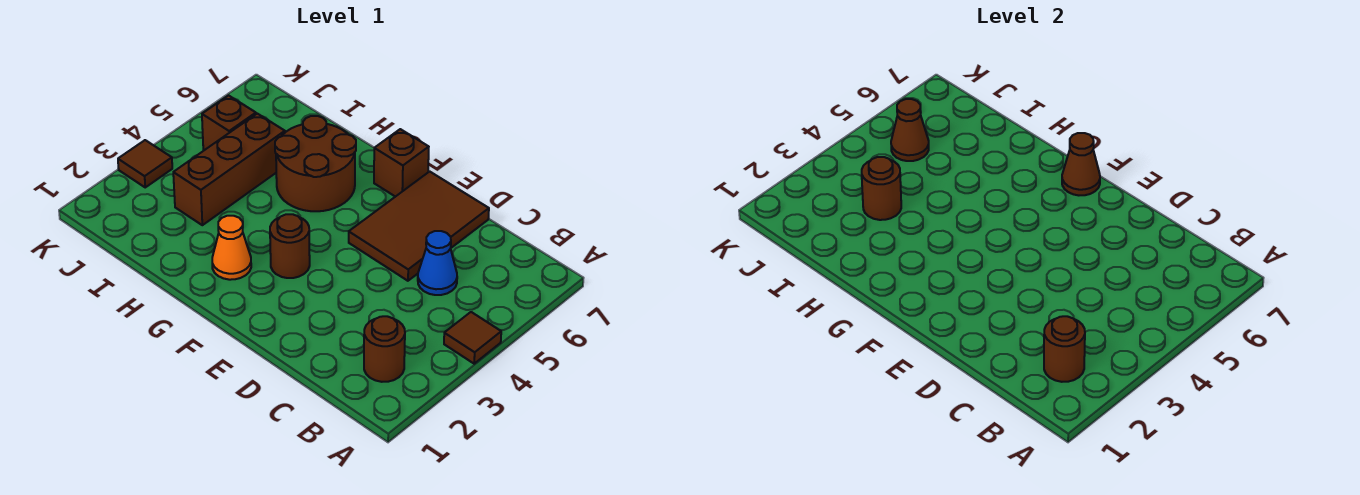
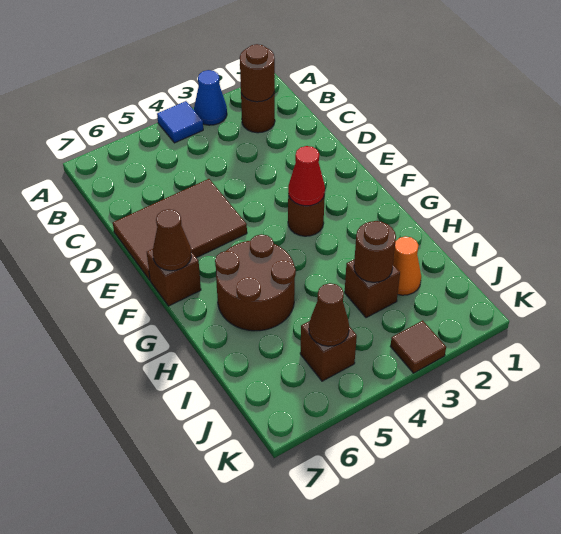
brown tile A4 level 1 -> blue tile A4 level 1
blue cone C5 level 1 -> blue cone A3 level 1
none -> red cone F3 level 2
orange cone G2 level 1 -> orange cone I2 level 1
brown brick I3:I5 level 1 -> brown brick I3 level 1

